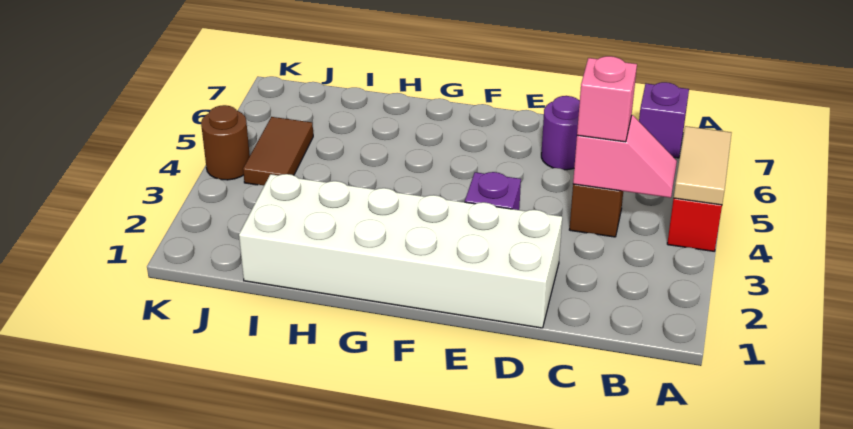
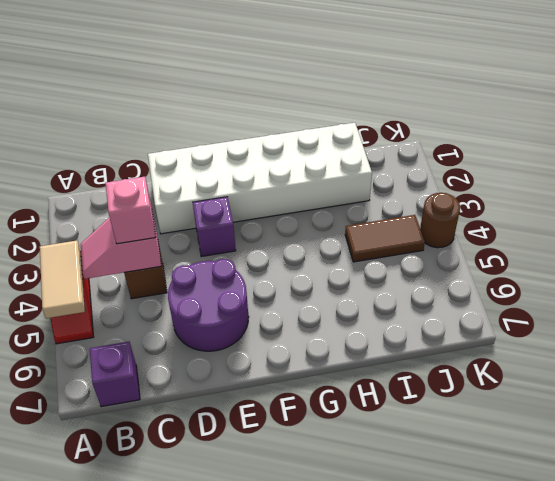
purple round brick D6 level 1 -> purple round brick D5:E6 level 1
brown tile J4:J5 level 1 -> brown tile I4:J4 level 1

